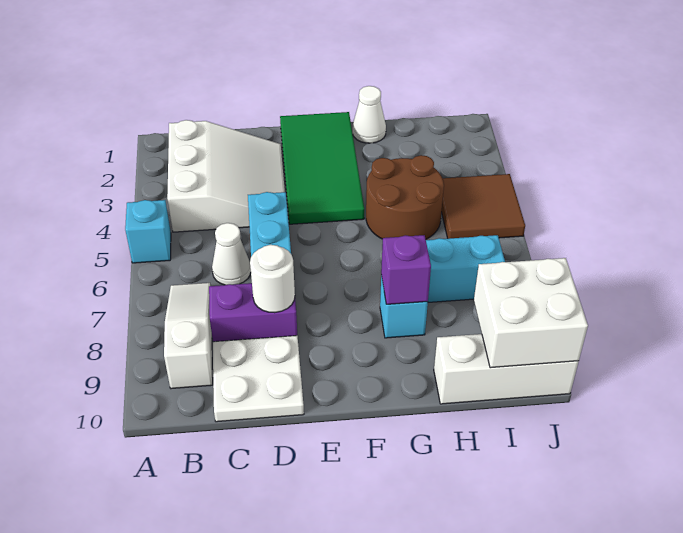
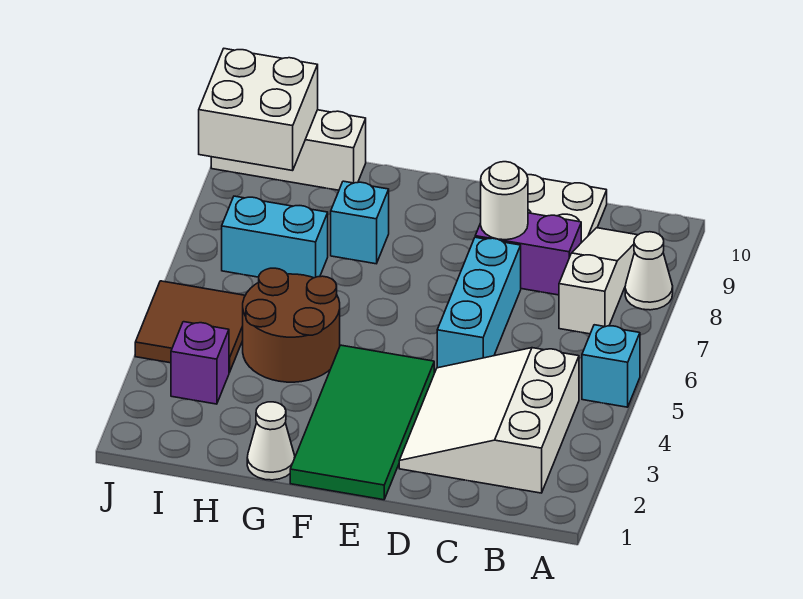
white slope B7:B9 level 1 top 9 -> white slope B7:B9 level 1 top 7
white cone C6 level 1 -> white cone A8 level 1
purple brick G8 level 2 -> purple brick I3 level 1

